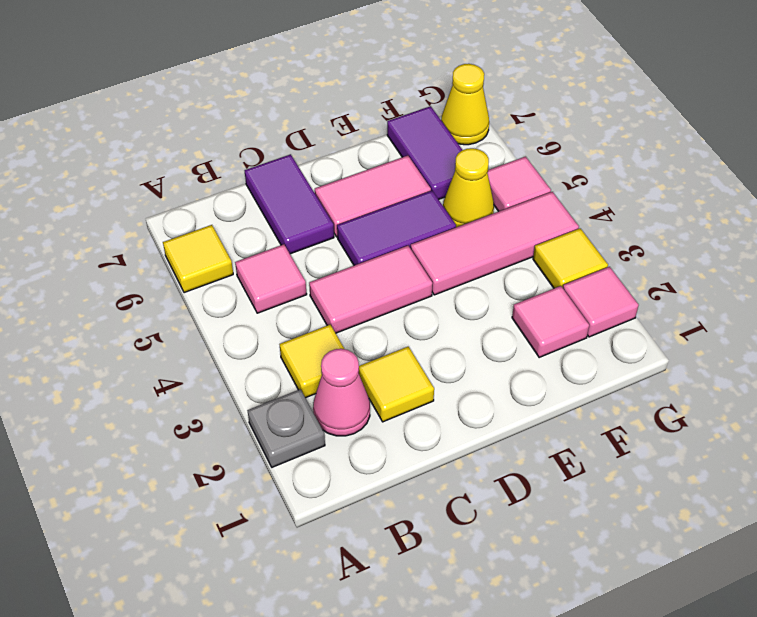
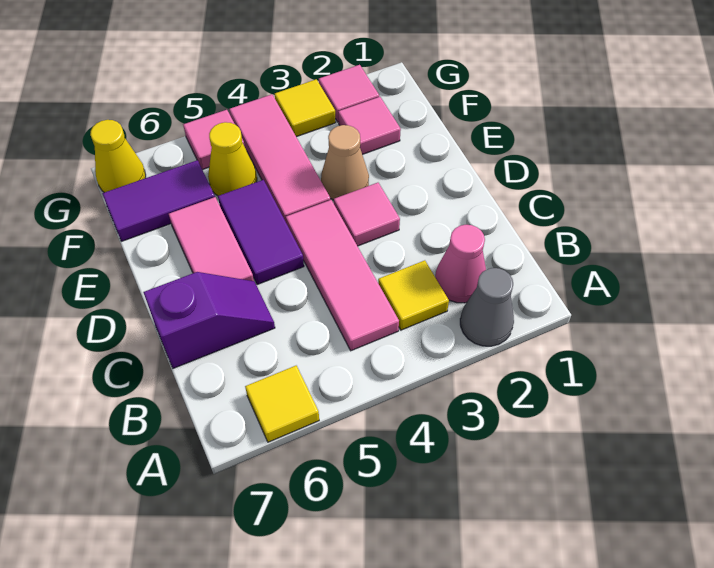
grey plate A2 level 1 -> grey cone A2 level 1
pink tile B5 level 1 -> pink tile D3 level 1
yellow tile C2 level 1 -> none
pink tile C4:D4 level 1 -> pink tile B4:D4 level 1
purple tile C6:C7 level 1 -> purple slope C6:C7 level 1 top 7
none -> tan cone E3 level 1

